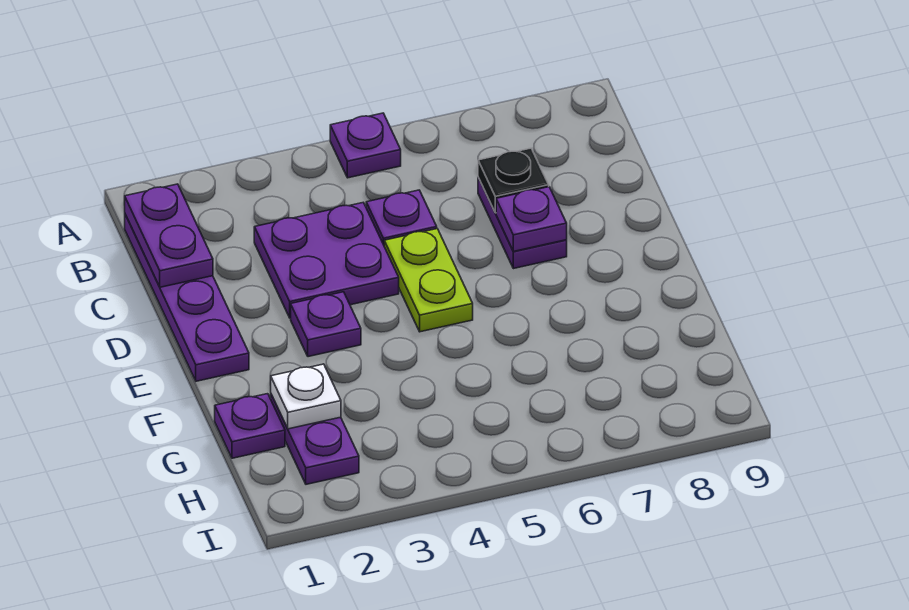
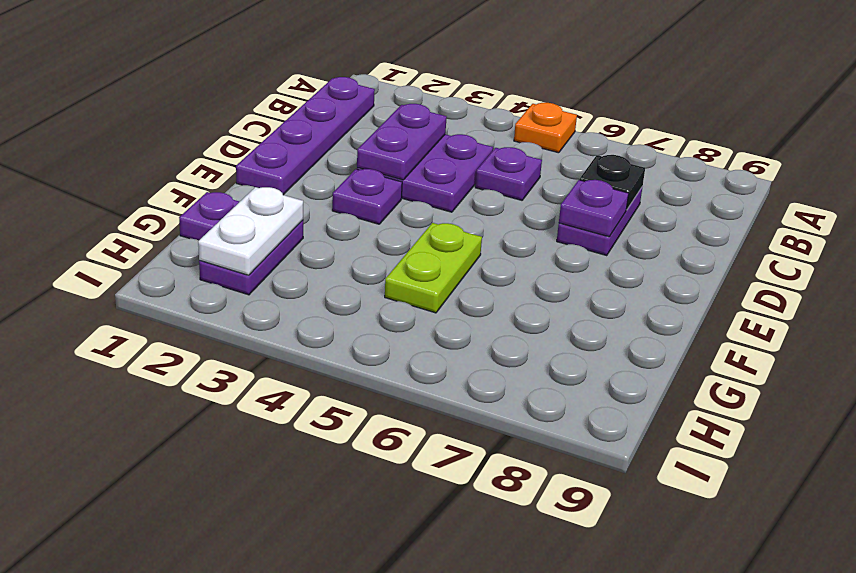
purple plate A5 level 1 -> orange plate A5 level 1
purple plate B1:C1 level 2 -> purple plate C3:D3 level 2
lime plate D5:E5 level 1 -> lime plate F5:G5 level 1
white plate G2 level 2 -> white plate G2:H2 level 2

